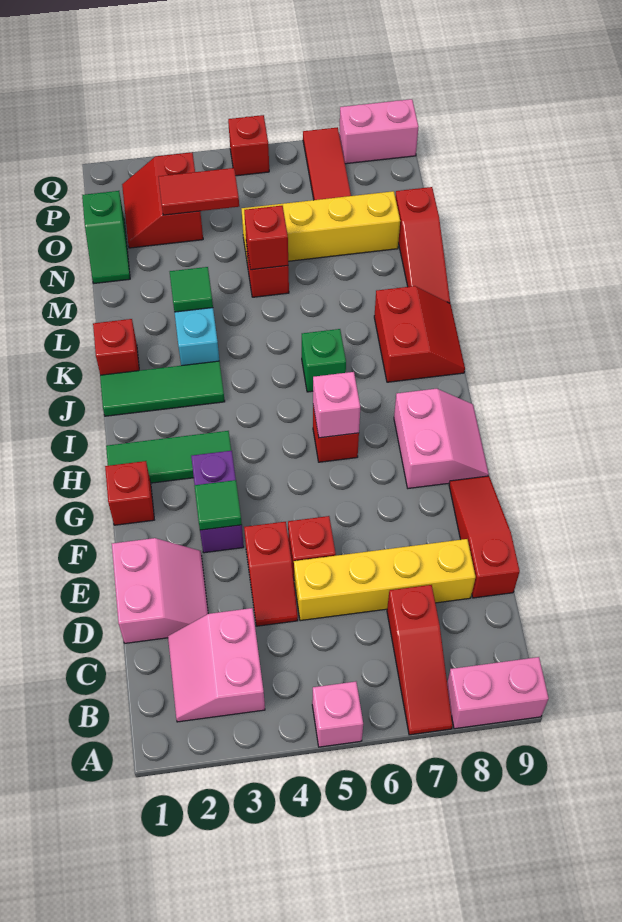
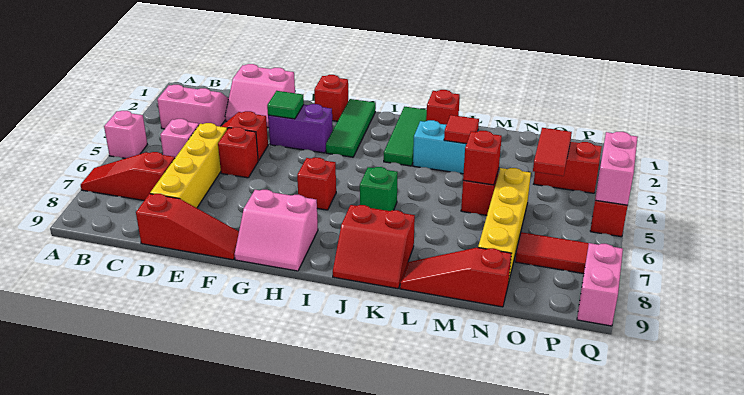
pink brick A8:A9 level 1 -> pink brick Q4:Q5 level 2
pink brick H6 level 2 -> pink brick C5 level 1
green tile L3 level 2 -> red tile L3 level 2
green slope N1:O1 level 1 top O -> none

